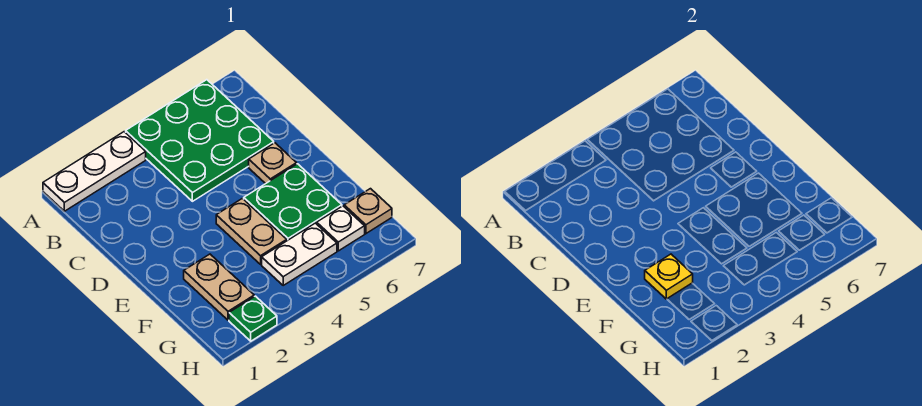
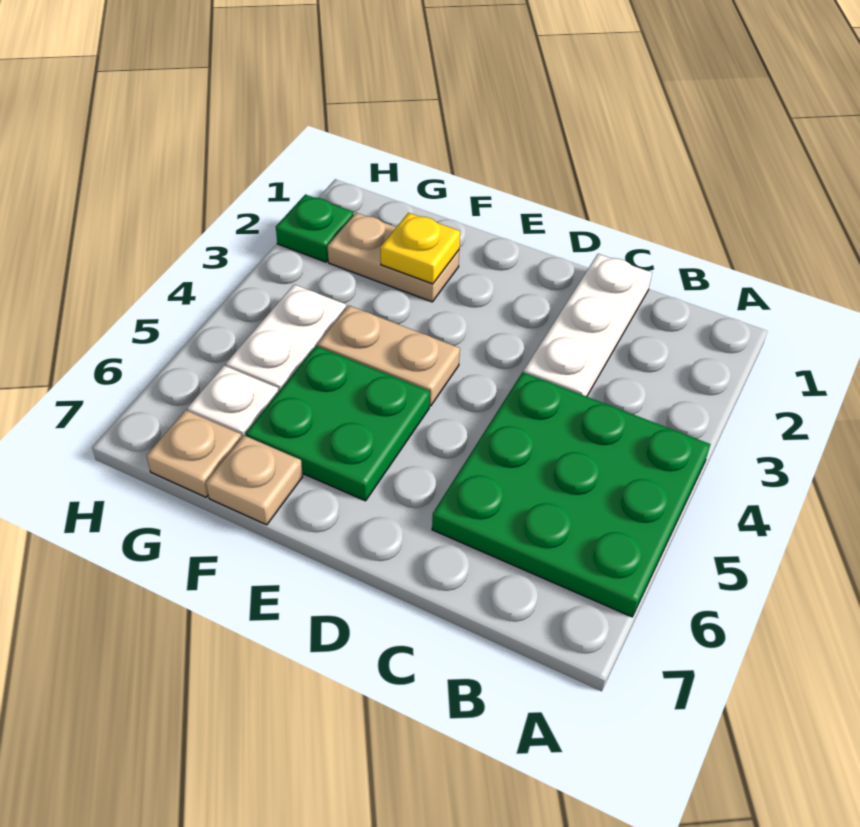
white plate A1:A3 level 1 -> white plate C1:C3 level 1
tan plate D6 level 1 -> tan plate F7 level 1

